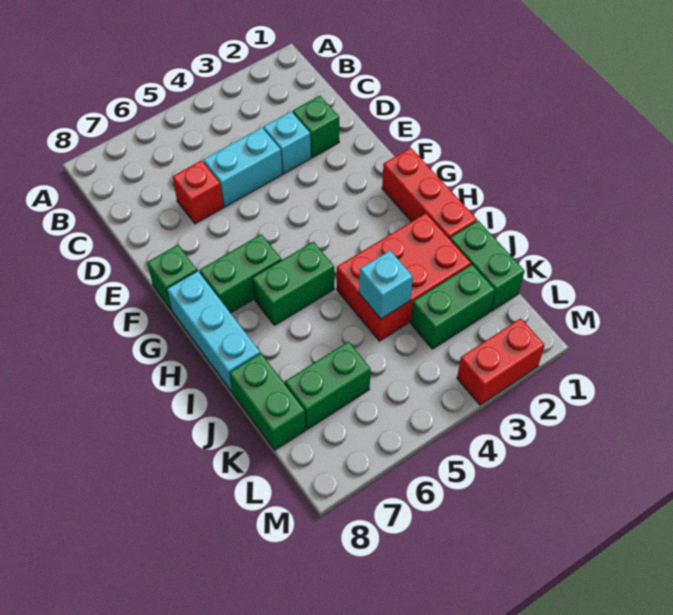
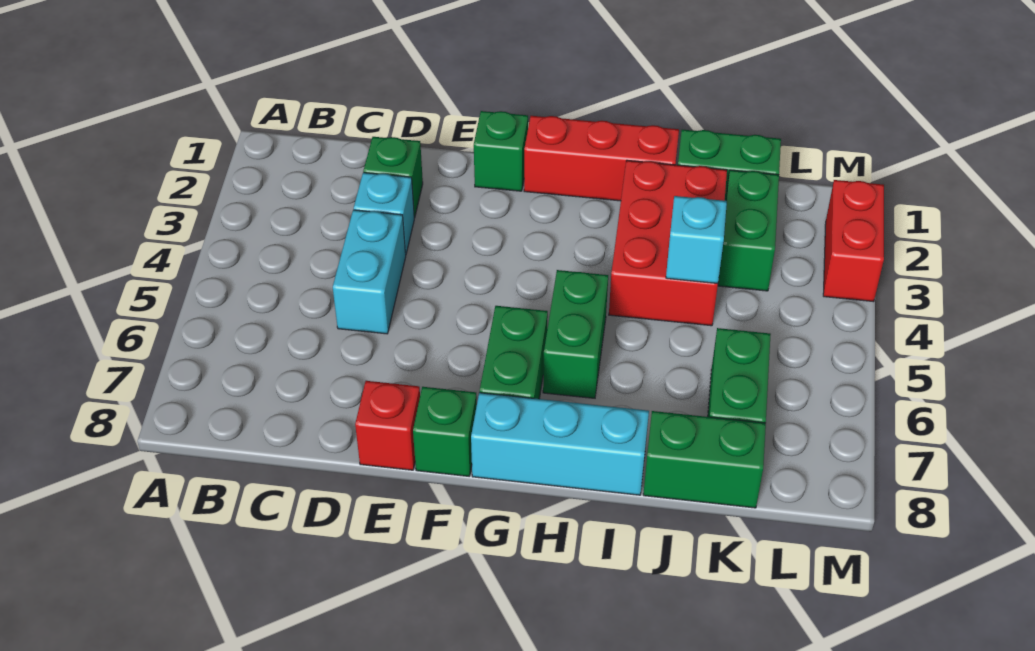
red brick D6 level 1 -> red brick E8 level 1
none -> green brick F1 level 1

